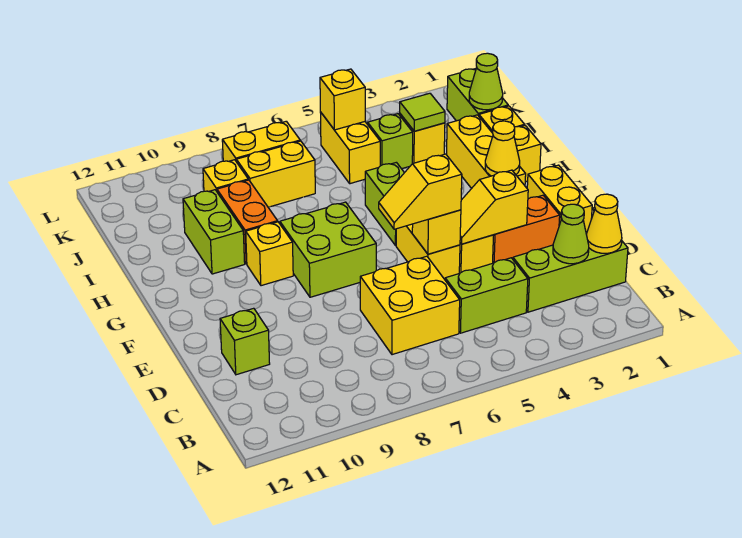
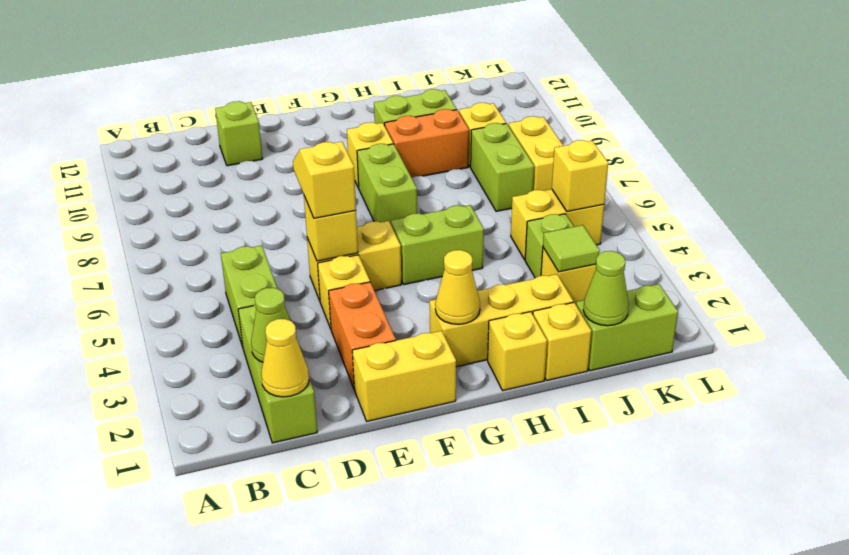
yellow brick C6:D7 level 1 -> none
yellow slope E3:E4 level 2 top 3 -> none
lime brick F7:G8 level 1 -> lime brick G7:G8 level 1
yellow brick J7:J8 level 1 -> lime brick J7:J8 level 1

